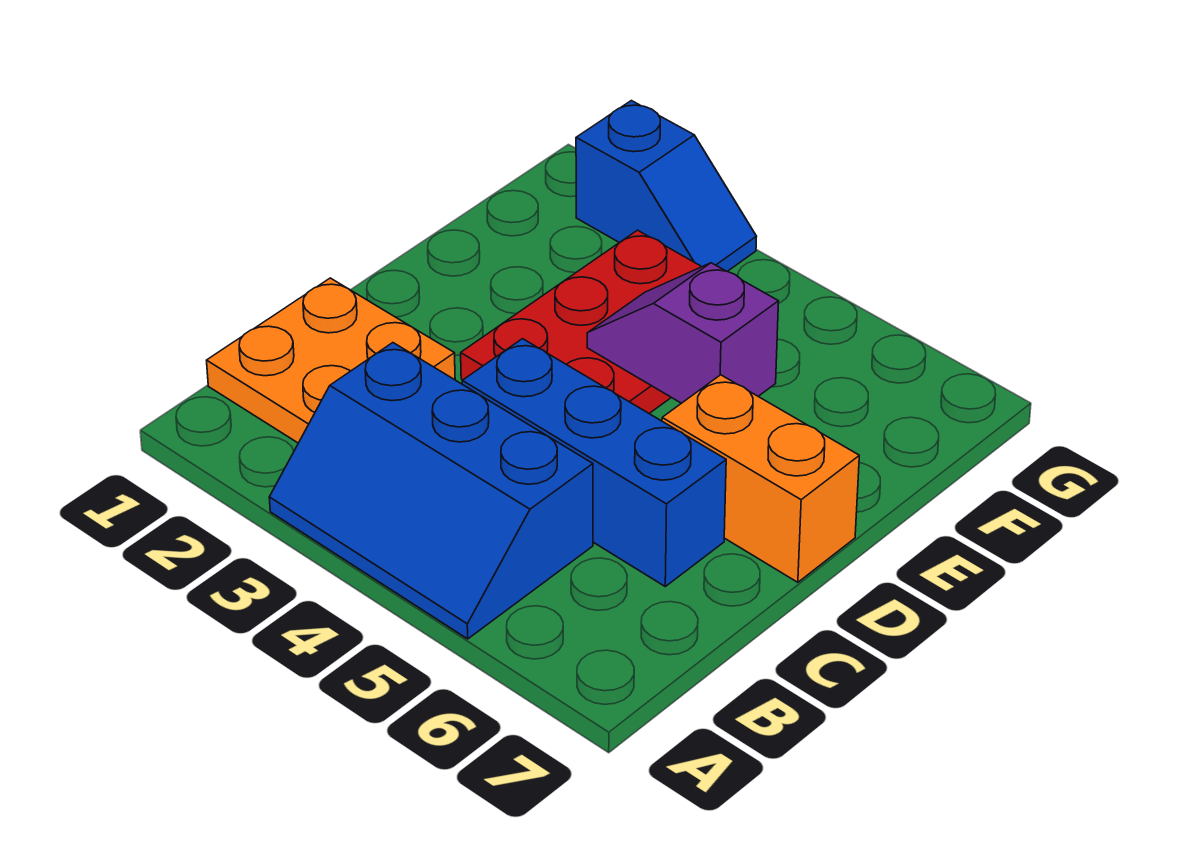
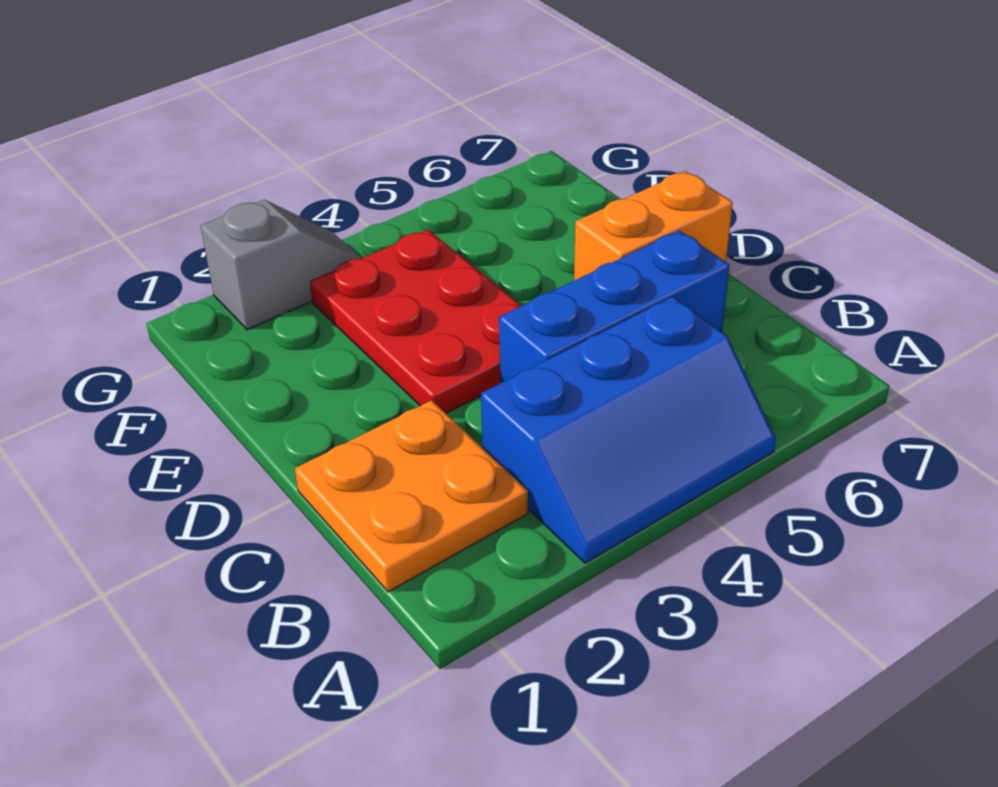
purple slope E4:E5 level 2 top 5 -> none
blue slope G2:G3 level 1 top 2 -> grey slope G2:G3 level 1 top 2

